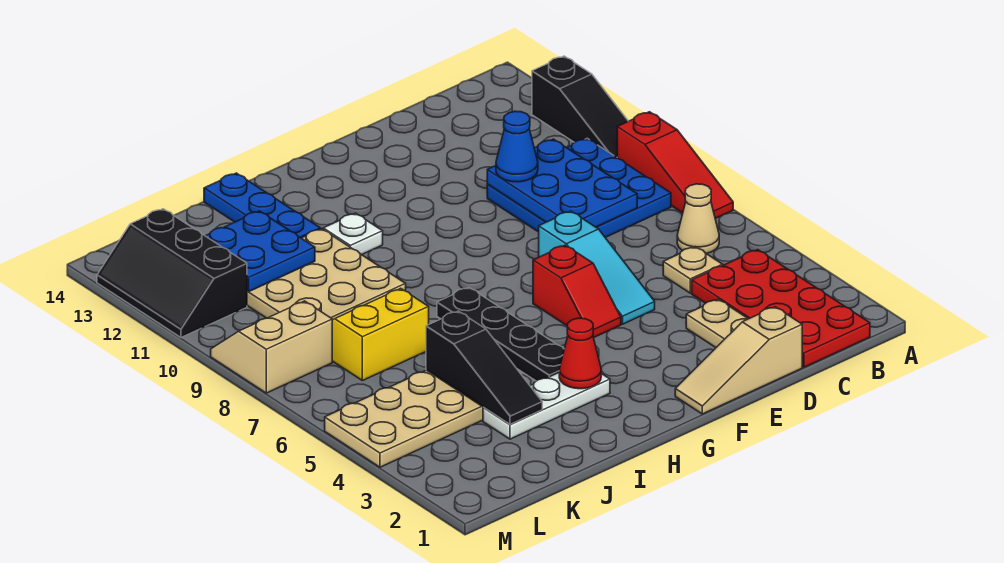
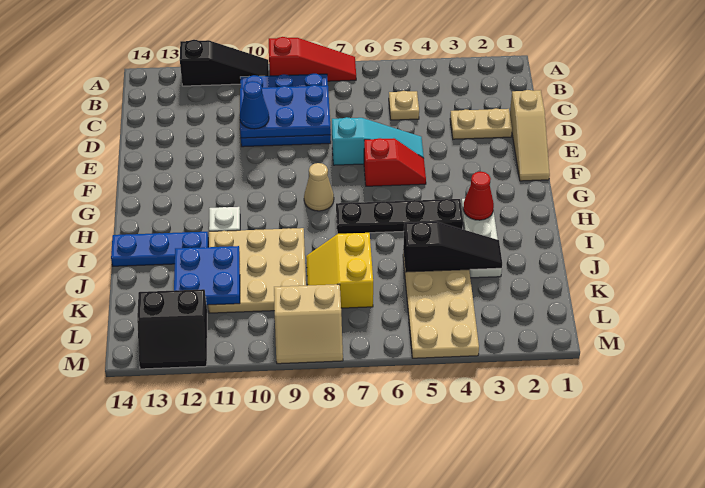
red plate B1:C4 level 1 -> none
tan cone B6 level 1 -> tan cone G8 level 1
tan slope L8:M9 level 1 top 8 -> tan slope L8:M9 level 1 top L
black slope L11:M13 level 1 top L -> black slope L12:M13 level 1 top L

